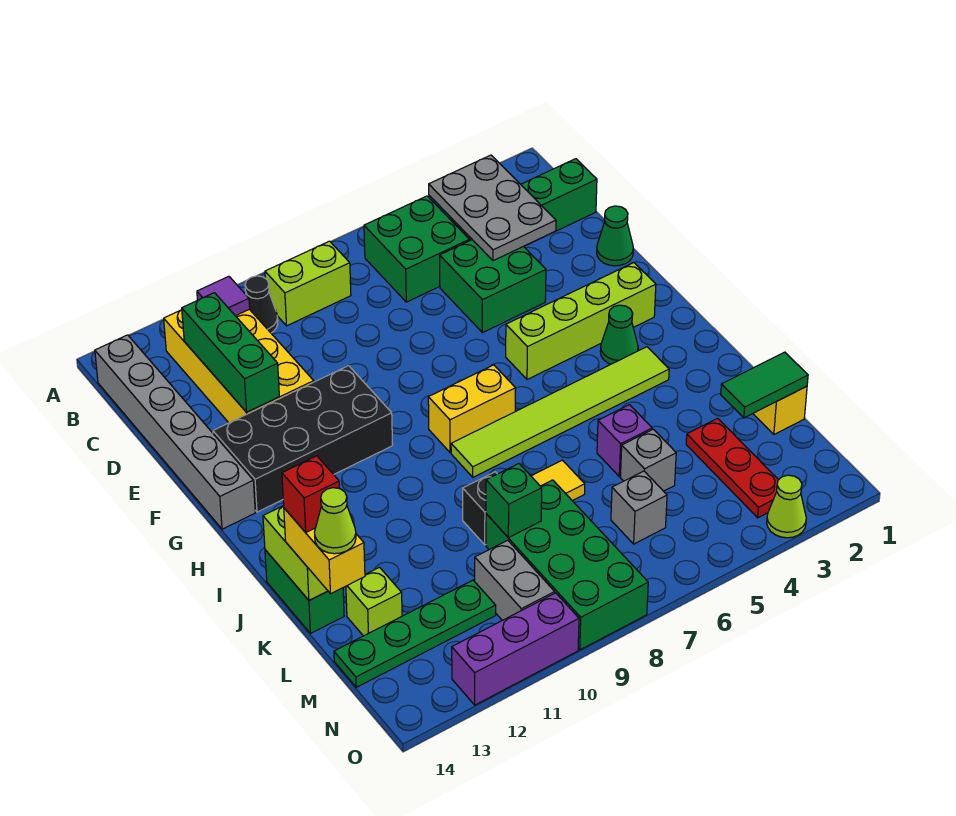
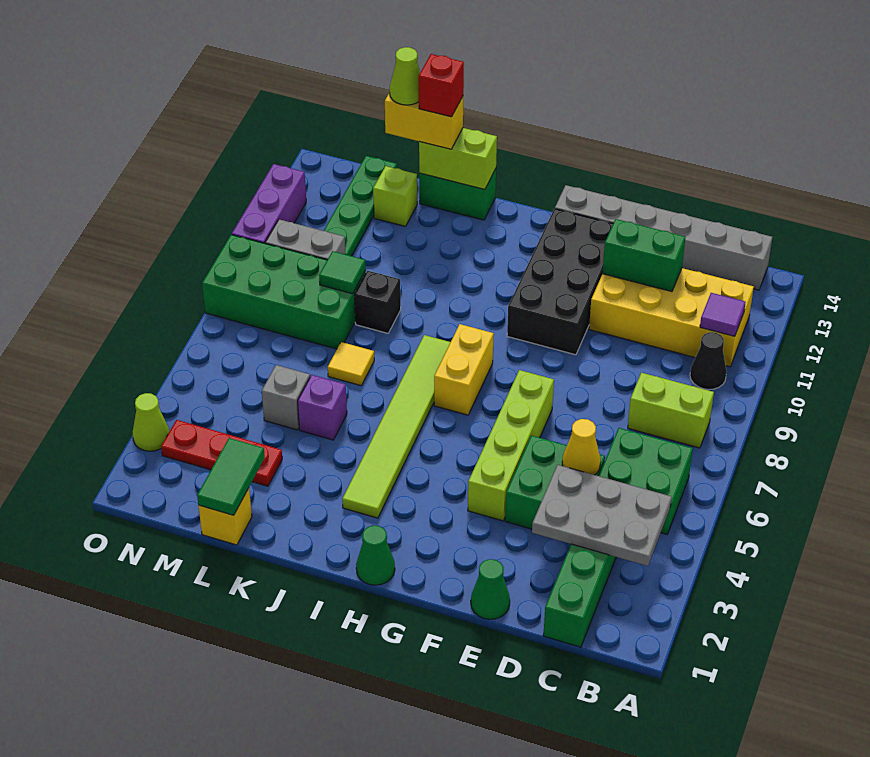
lime brick B8:B9 level 1 -> lime brick B8:C8 level 1
green brick C12:E12 level 2 -> green brick D12:E12 level 2
none -> yellow cone D5 level 2
lime brick G2:G5 level 1 -> lime brick F4:F7 level 1
green cone H3 level 1 -> green cone H1 level 1
green brick L9 level 2 -> green tile L9 level 2
grey brick M6 level 1 -> none

